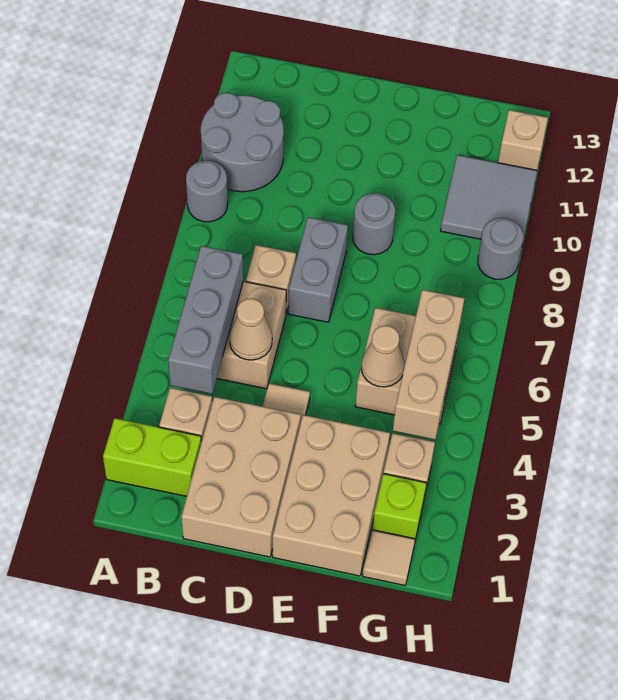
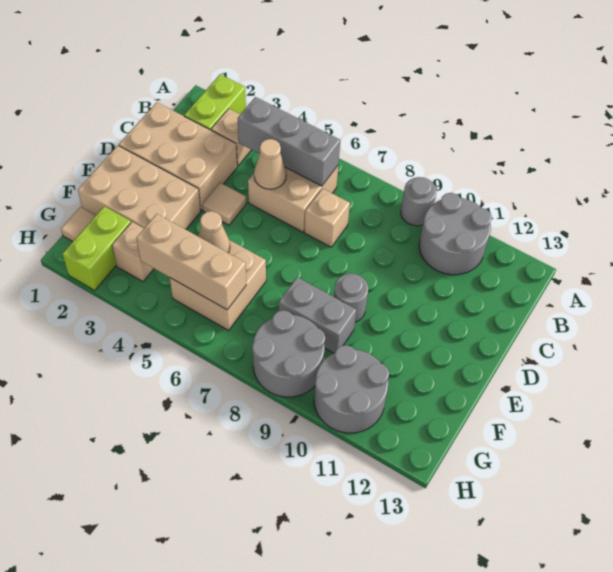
grey brick D7:D8 level 1 -> grey brick F8:F9 level 1
lime brick G2 level 1 -> lime brick G2:H2 level 1
grey tile G10:H11 level 1 -> grey round brick G10:H11 level 1
grey round brick H9 level 1 -> grey round brick G8:H9 level 1
tan brick H12 level 1 -> none

